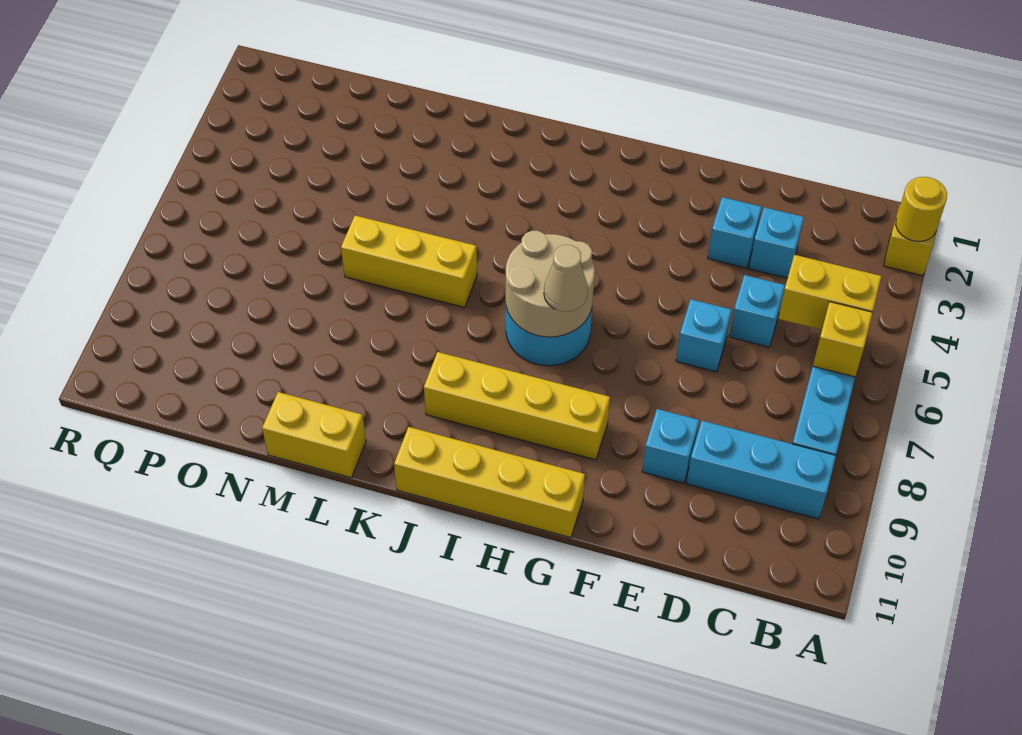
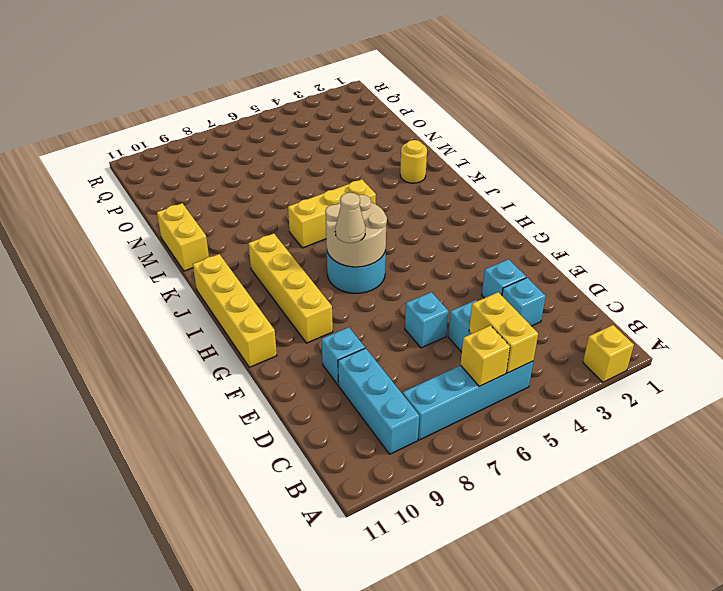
yellow round brick A2 level 2 -> yellow round brick L2 level 1
yellow brick K6:M6 level 1 -> yellow brick K5:K7 level 1

